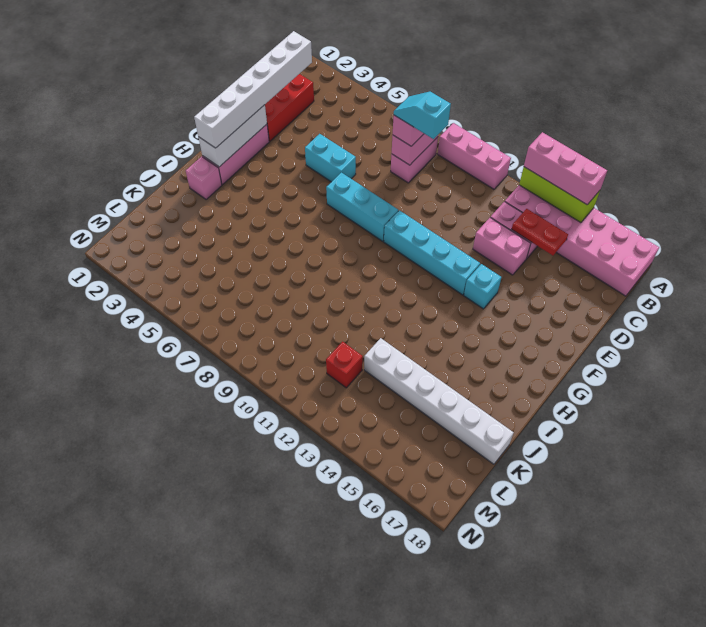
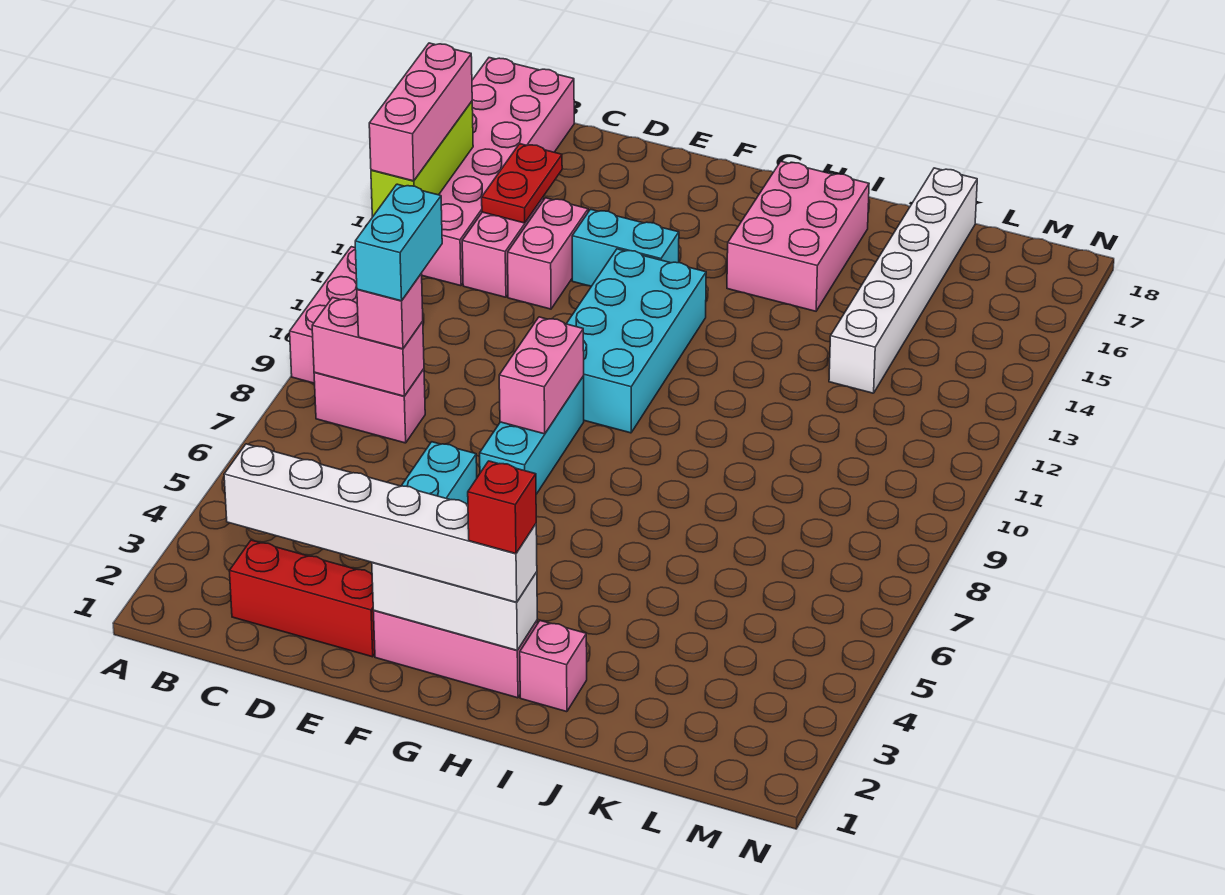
cyan slope C8:C9 level 4 top 9 -> cyan brick C8:C9 level 4
none -> pink brick F8:F9 level 2
cyan brick F10:F13 level 1 -> cyan brick F10:G13 level 1
cyan brick F14 level 1 -> cyan brick E14:F14 level 1
none -> pink brick H15:I17 level 1
red brick L12 level 1 -> red brick H2 level 4

